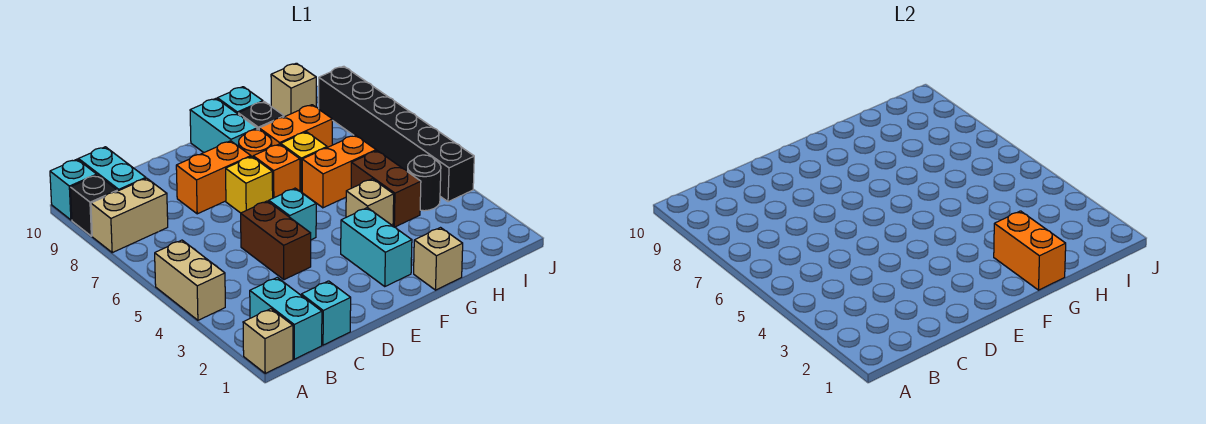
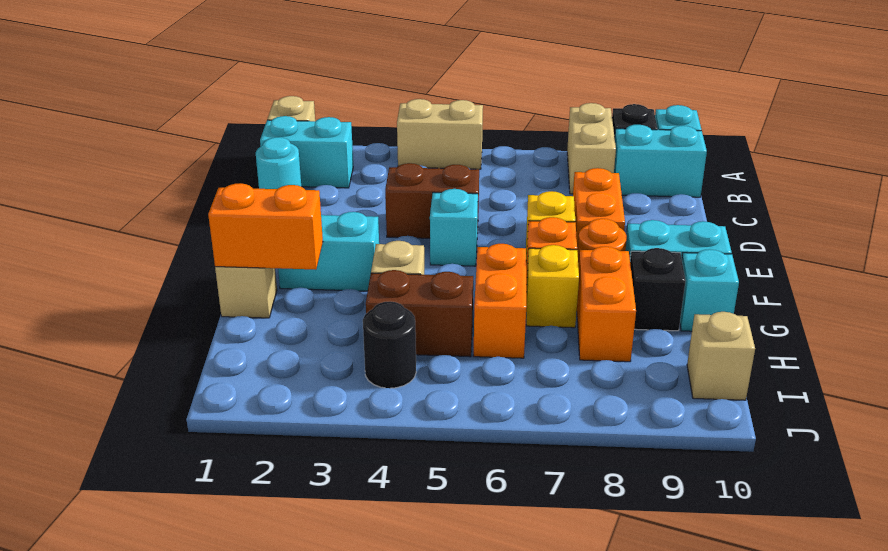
cyan brick C1 level 1 -> cyan round brick C1 level 1
black brick J4:J9 level 1 -> none

